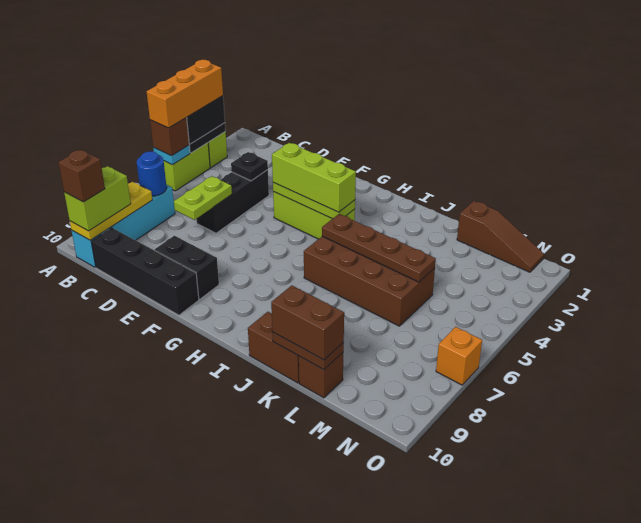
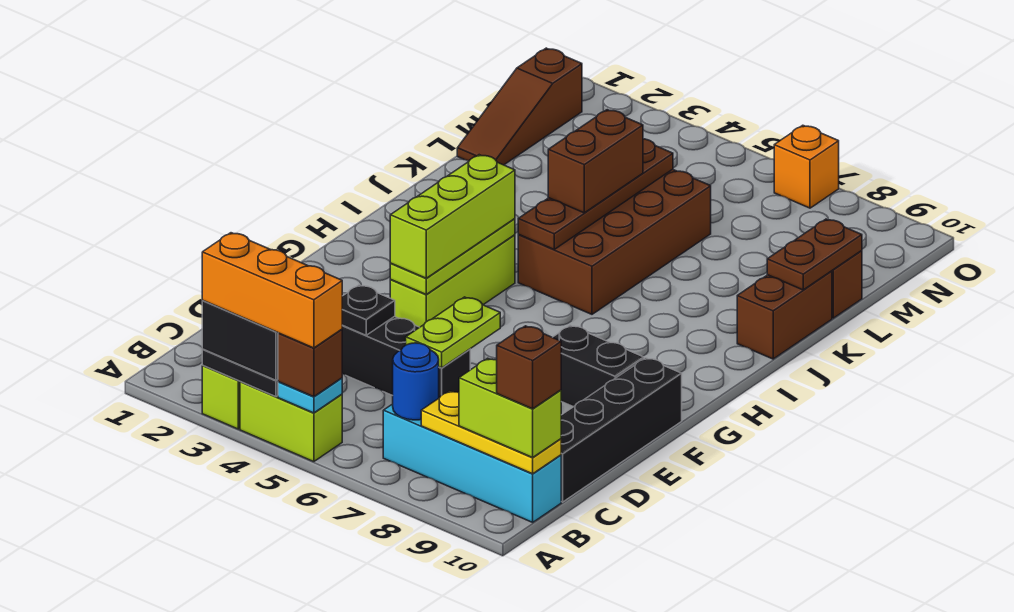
lime plate D6:D7 level 2 -> lime plate D6:E6 level 2
black brick E9:F9 level 1 -> black brick F8:F9 level 1
brown brick K10:L10 level 3 -> brown brick J5:K5 level 3
brown slope L1:N1 level 1 top L -> brown slope L1:N1 level 1 top N

